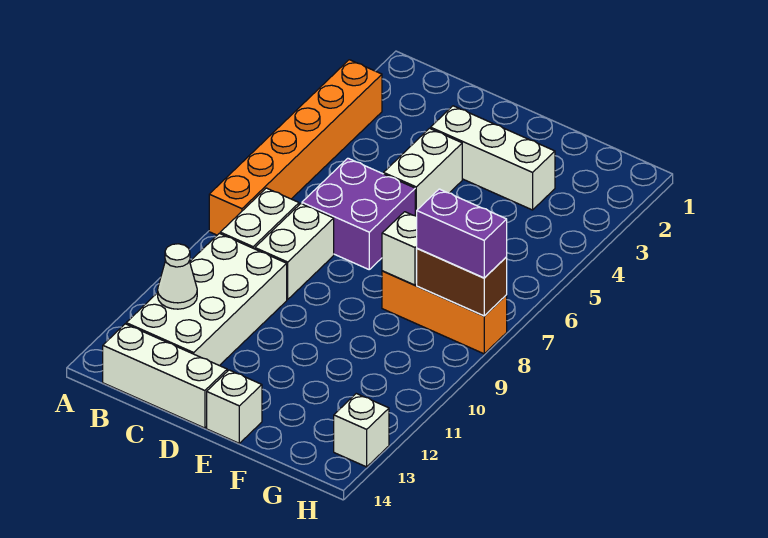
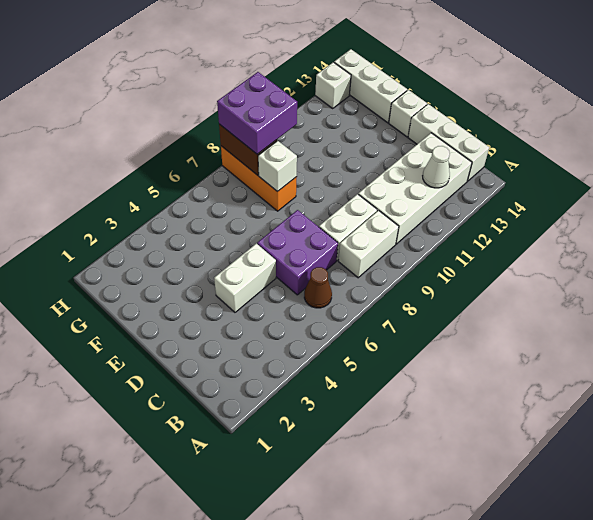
orange brick A3:A8 level 1 -> none
none -> brown cone B6 level 1
white brick D3:F3 level 1 -> white brick F14:H14 level 1
purple brick G8:H8 level 3 -> purple brick G8:H9 level 3

